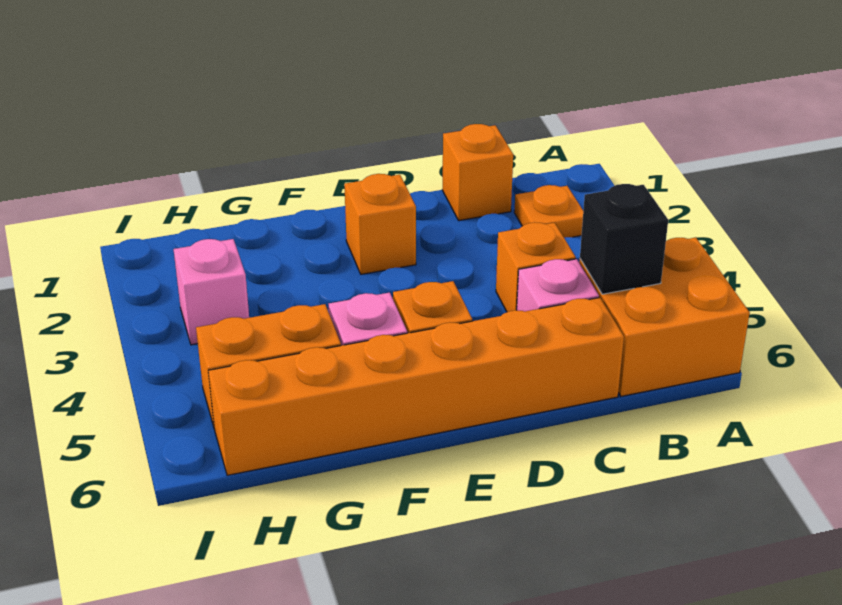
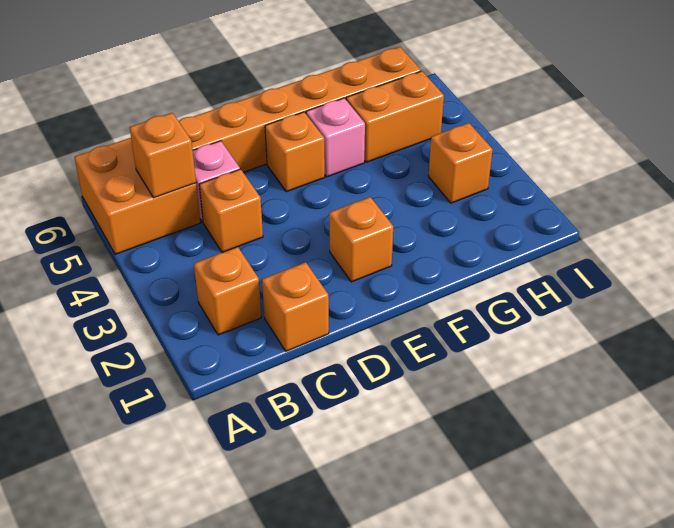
orange plate B2 level 1 -> orange brick B2 level 1
black brick B5 level 2 -> orange brick B5 level 2
pink brick H3 level 1 -> orange brick H3 level 1

